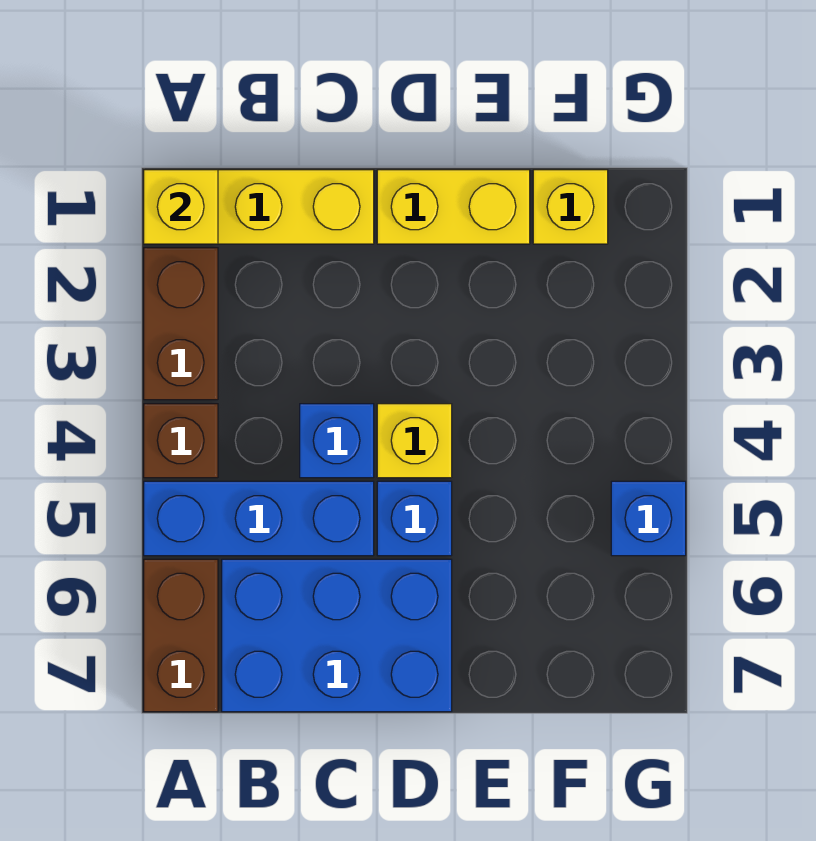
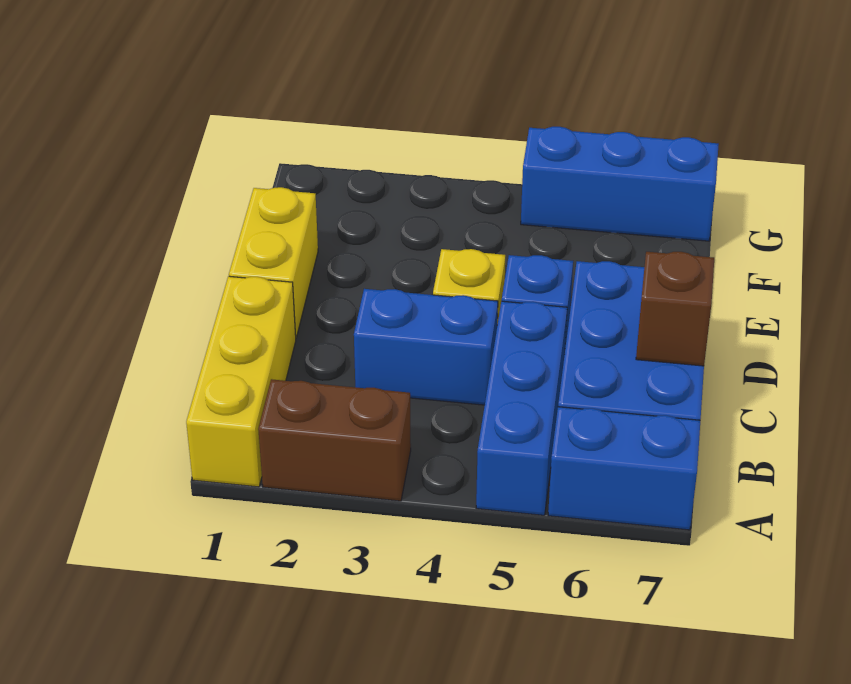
yellow brick A1 level 2 -> none
brown brick A4 level 1 -> brown brick C7 level 2
brown brick A6:A7 level 1 -> blue brick A6:A7 level 1
blue brick C4 level 1 -> blue brick C3:C4 level 1
yellow brick F1 level 1 -> none
blue brick G5 level 1 -> blue brick G5:G7 level 1

